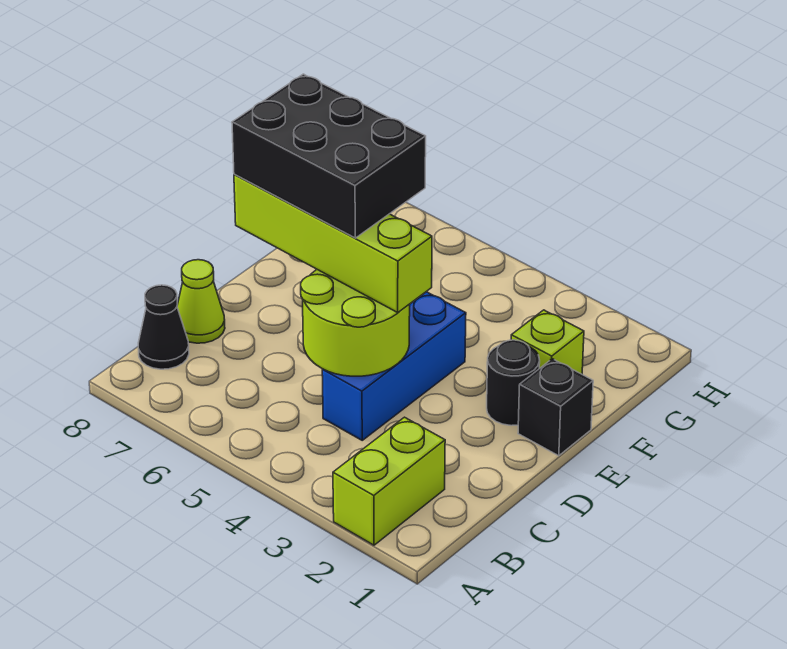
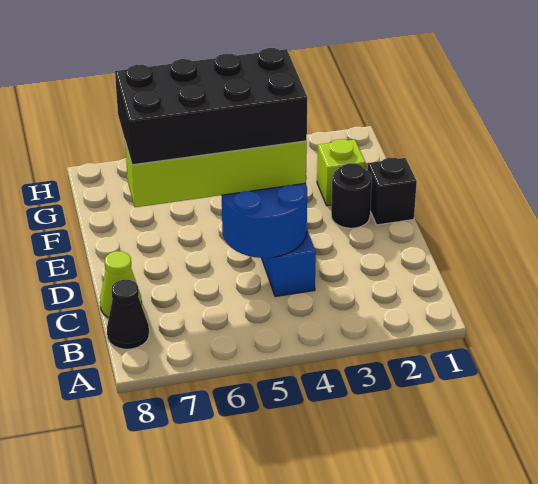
lime brick A2:B2 level 1 -> none
lime round brick C4:D5 level 2 -> blue round brick C4:D5 level 2
black brick D5:E7 level 4 -> black brick D4:E7 level 4

